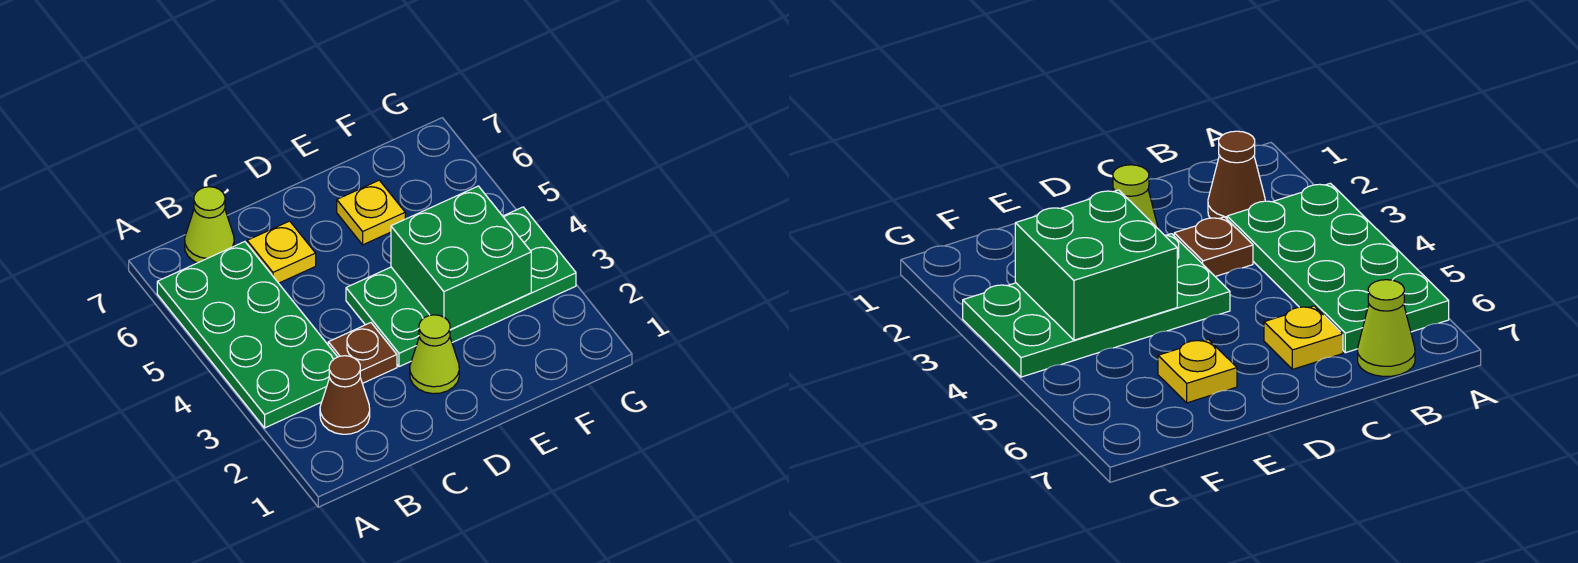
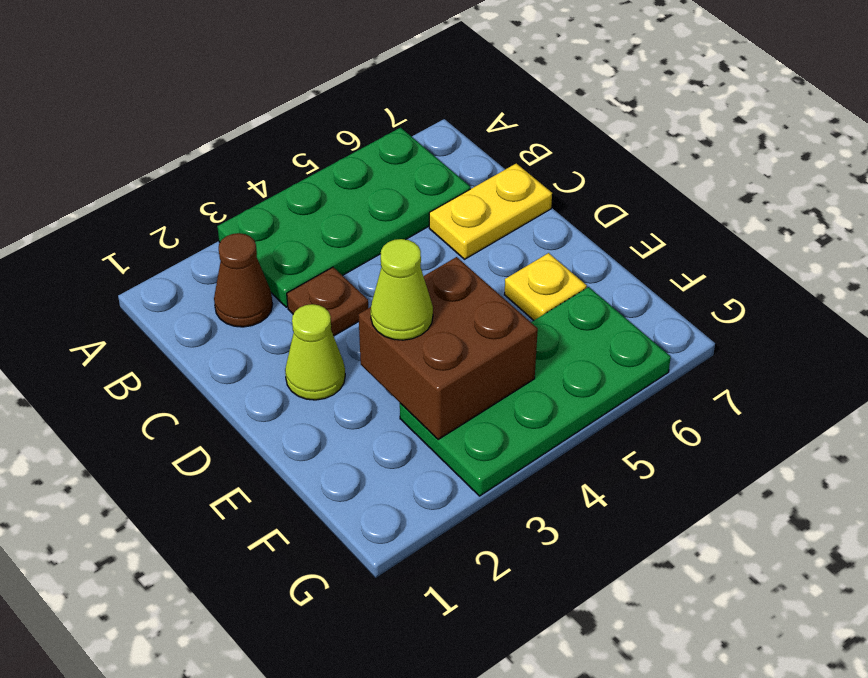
lime cone B7 level 1 -> lime cone E3 level 3
yellow plate C6 level 1 -> yellow plate C6:C7 level 1
green plate D3:G4 level 1 -> green plate F3:G6 level 1
green brick E3:F4 level 2 -> brown brick E3:F4 level 2

